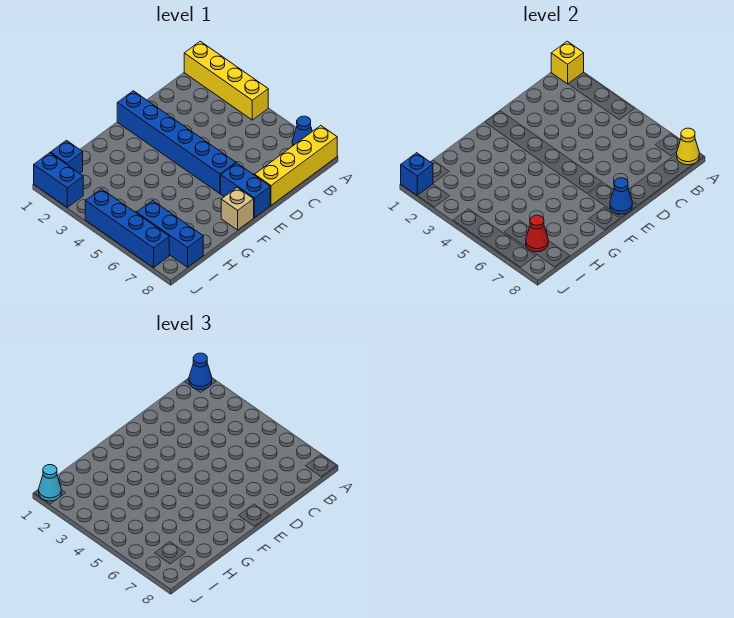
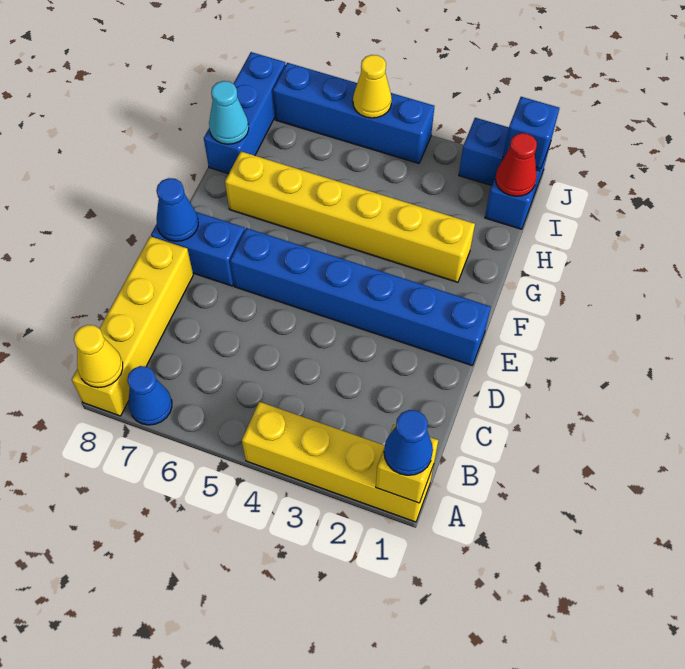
tan brick F8 level 1 -> none
none -> yellow brick G2:G7 level 1
blue brick I6:I8 level 1 -> blue brick H8:J8 level 1
red cone I7 level 2 -> red cone I1 level 2
cyan cone J1 level 3 -> cyan cone H8 level 2
none -> yellow cone J5 level 2

